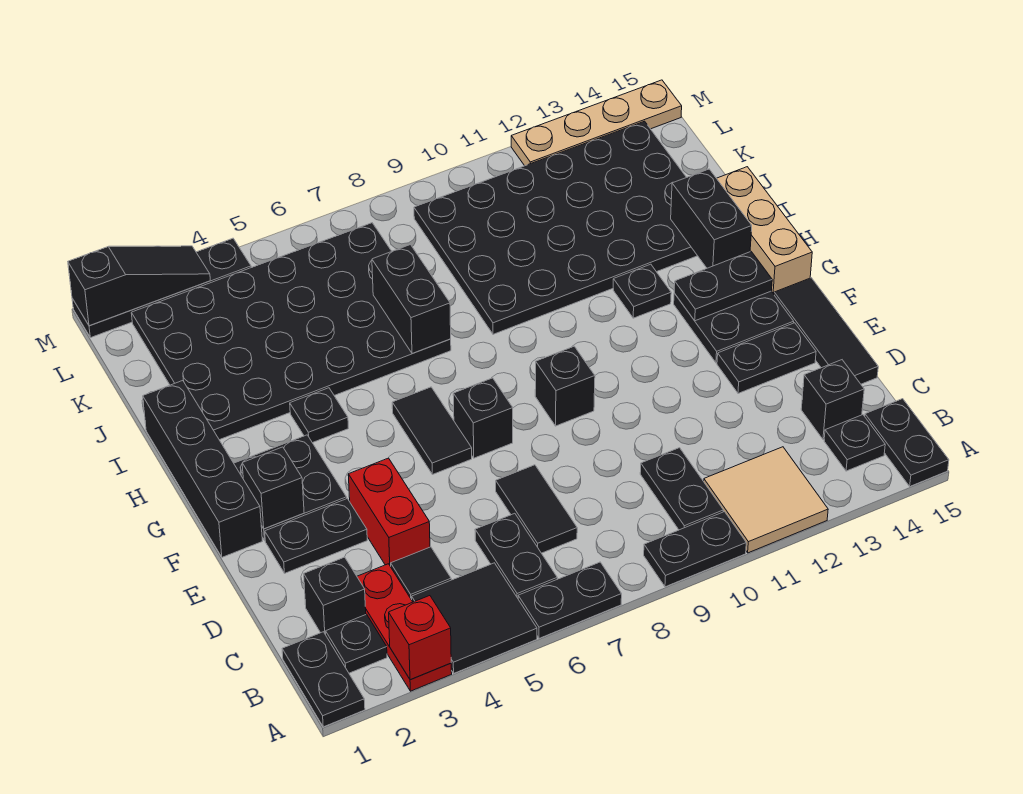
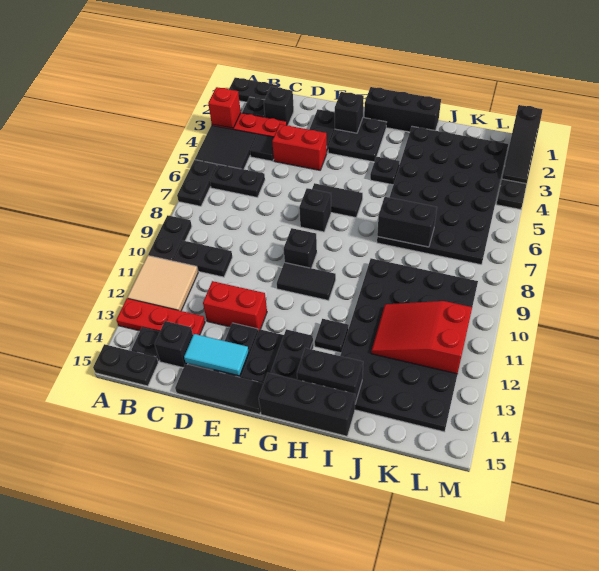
none -> red plate A13:C13 level 1
black tile C7:D7 level 1 -> black tile F10:G10 level 1
none -> red brick D12:E12 level 1
none -> cyan tile D14:E14 level 2
black brick F1:I1 level 1 -> black brick G1:I1 level 1
tan brick G15:I15 level 1 -> black brick G15:I15 level 1
none -> red slope J11:L12 level 2 top L
tan plate M12:M15 level 1 -> none

